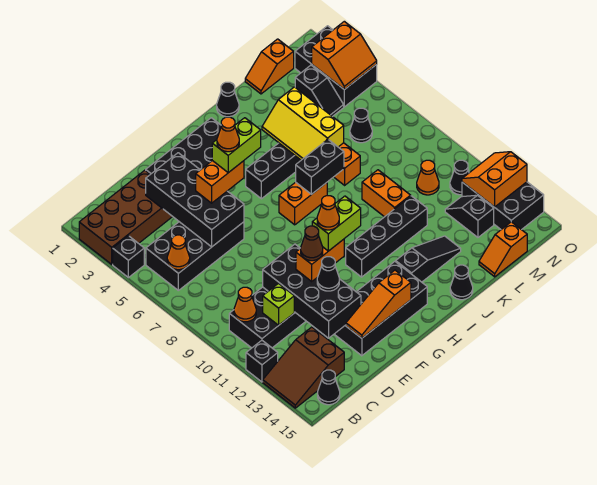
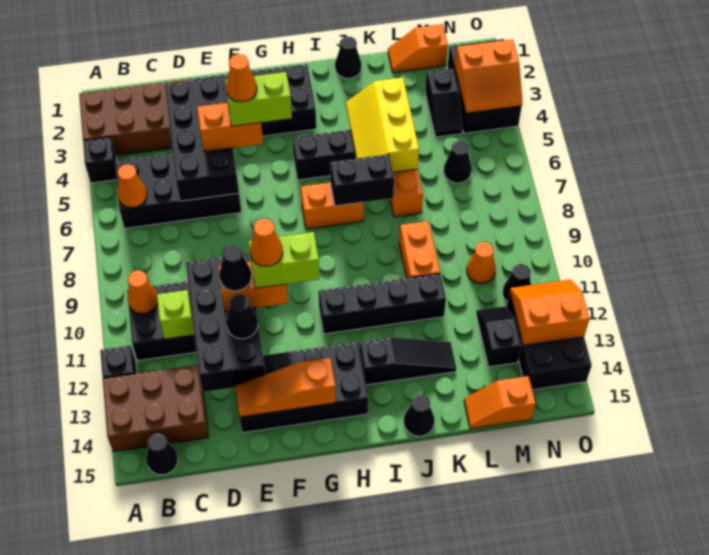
brown slope A13:C14 level 1 top C -> brown brick A13:C14 level 1
brown cone E11 level 4 -> black cone E11 level 4

